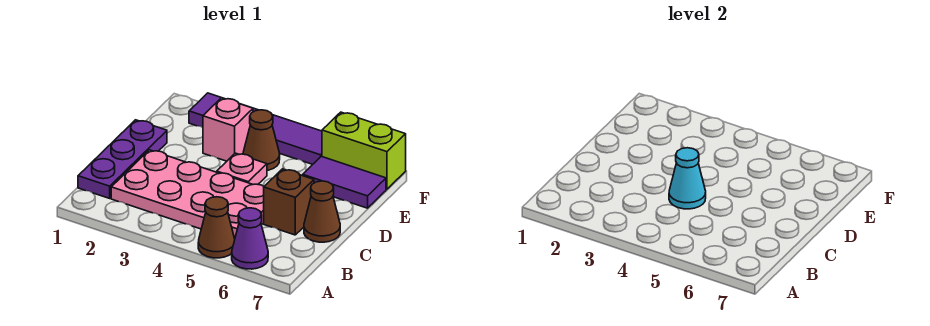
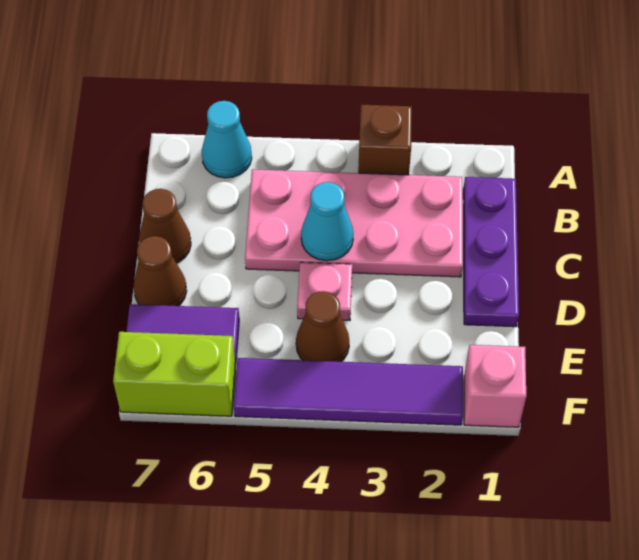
brown cone A5 level 1 -> brown cone D7 level 1
purple cone A6 level 1 -> cyan cone A6 level 1
brown brick C6 level 1 -> brown brick A3 level 1
pink brick E3 level 1 -> pink brick F1 level 1

